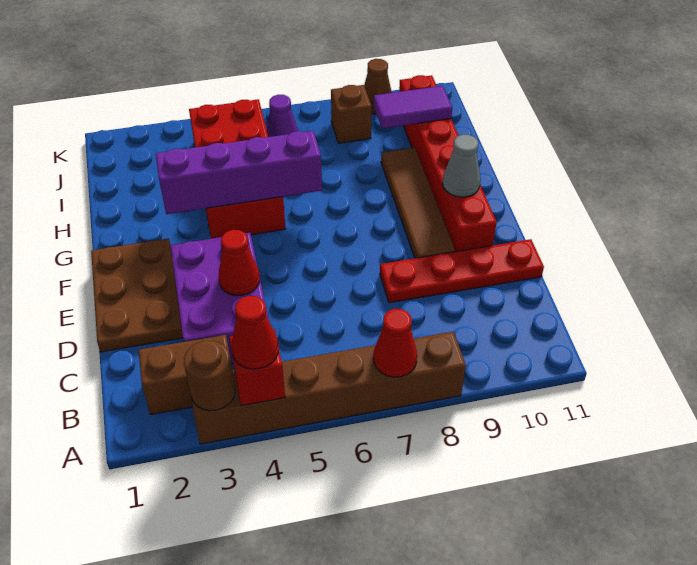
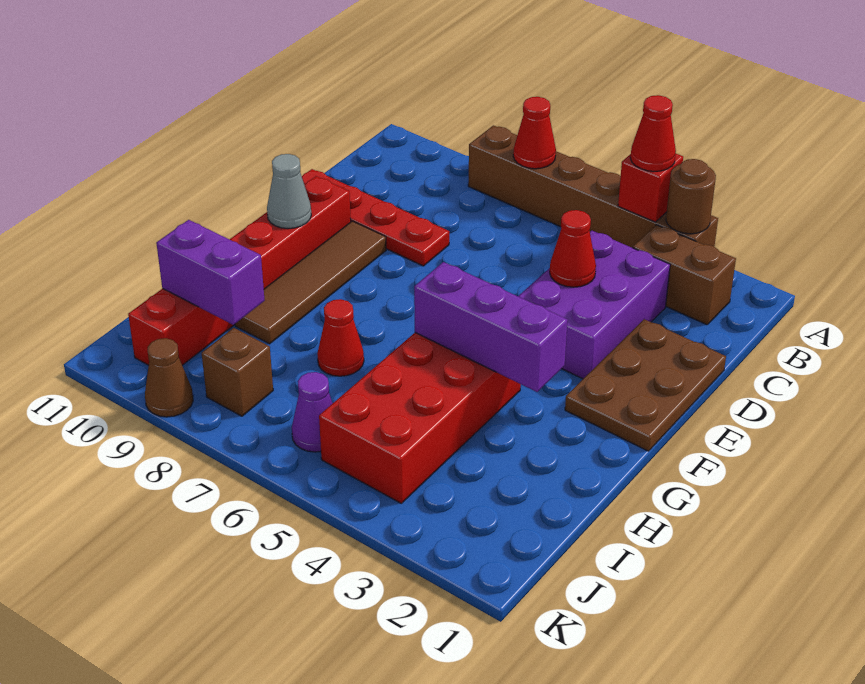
purple brick G3:G6 level 2 -> purple brick G3:G5 level 2
none -> red cone H7 level 1
purple tile I9:I10 level 2 -> purple brick I9:I10 level 2

